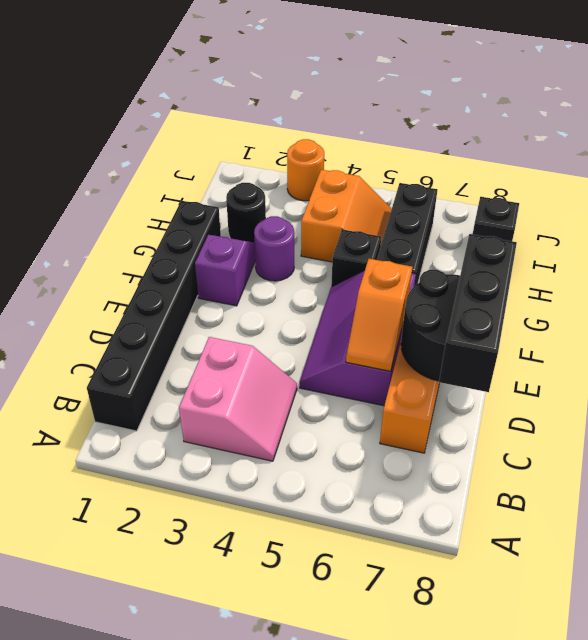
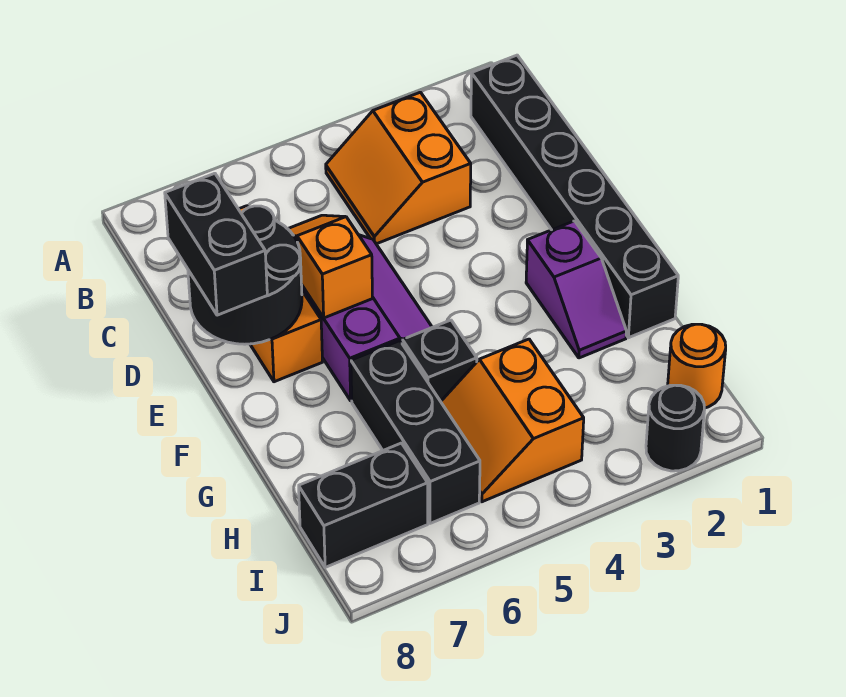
pink slope B3:C4 level 1 top 3 -> orange slope B3:C4 level 1 top 3
black brick C8:E8 level 3 -> black brick D8:E8 level 3
purple round brick G3 level 1 -> none
black round brick H2 level 1 -> black round brick J2 level 1
black brick I8 level 1 -> black brick I7:I8 level 1
orange round brick J3 level 1 -> orange round brick I1 level 1

